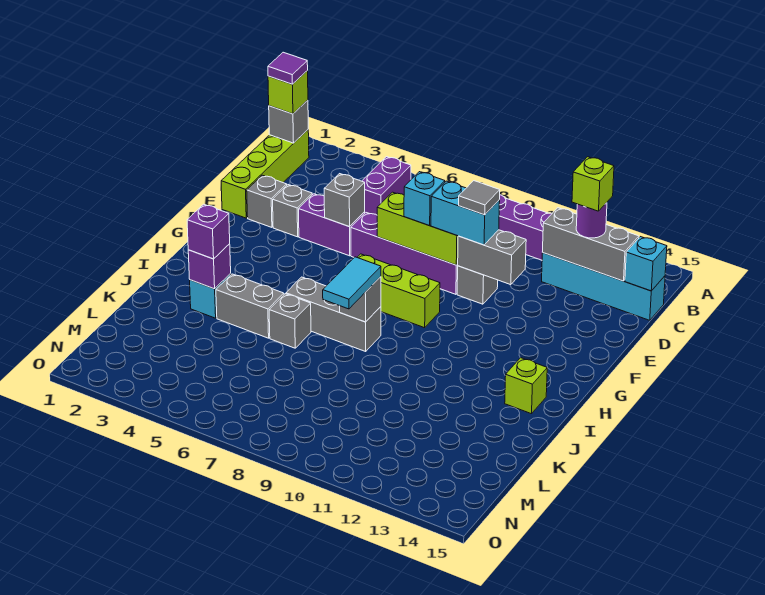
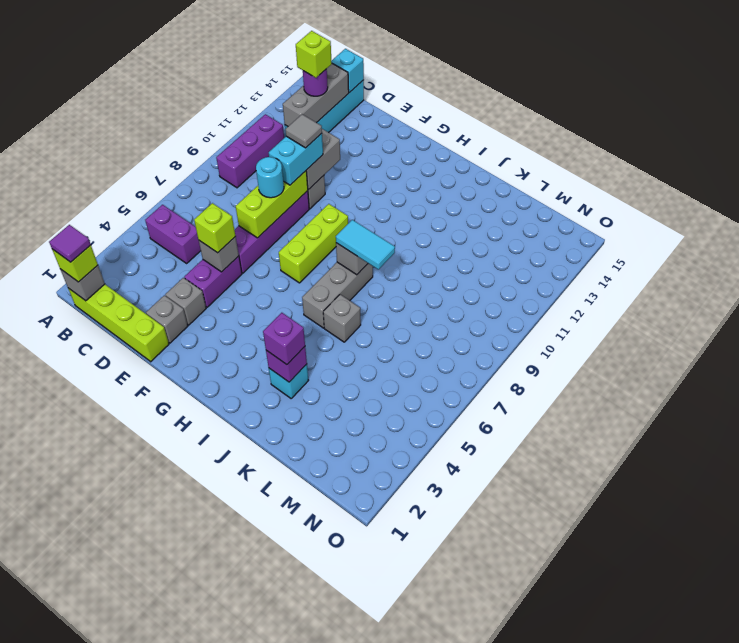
cyan brick E8 level 3 -> cyan round brick E8 level 3
lime brick I14 level 1 -> lime brick E5 level 3
grey brick J4:J5 level 1 -> none

